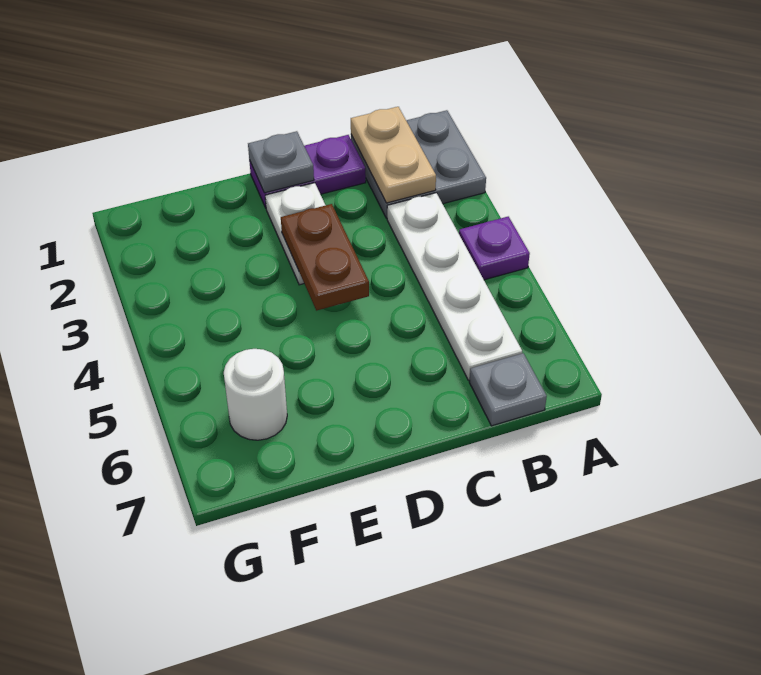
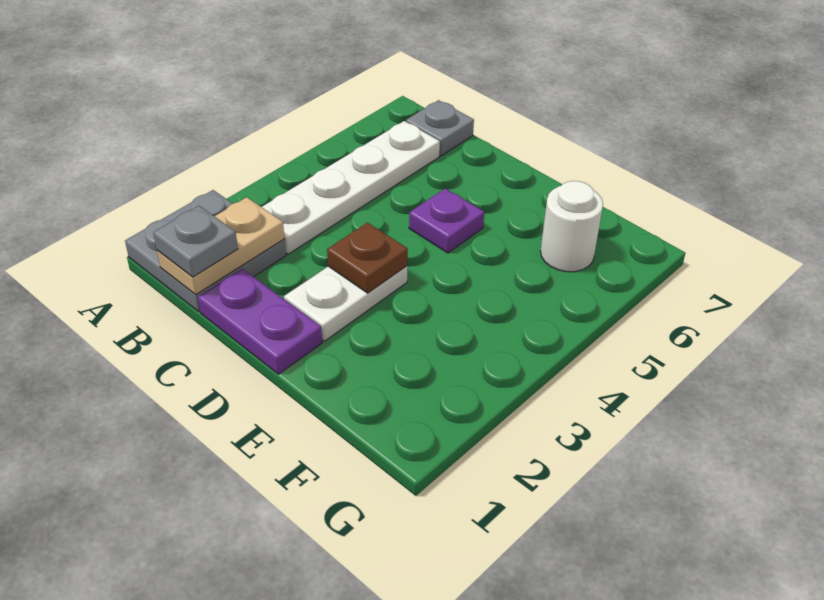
purple plate A4 level 1 -> purple plate D5 level 1
grey plate D1 level 2 -> grey plate B1 level 3
brown plate D3:D4 level 2 -> brown plate D3 level 2

